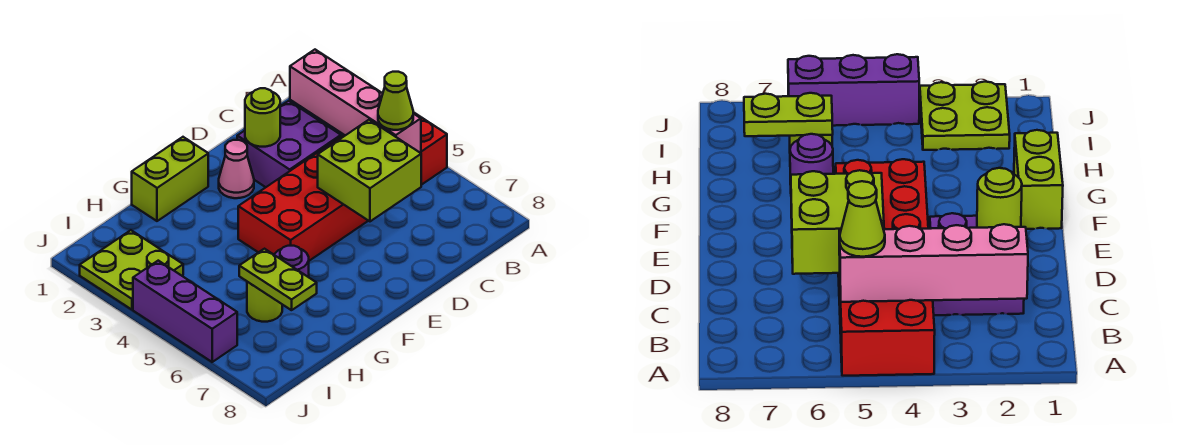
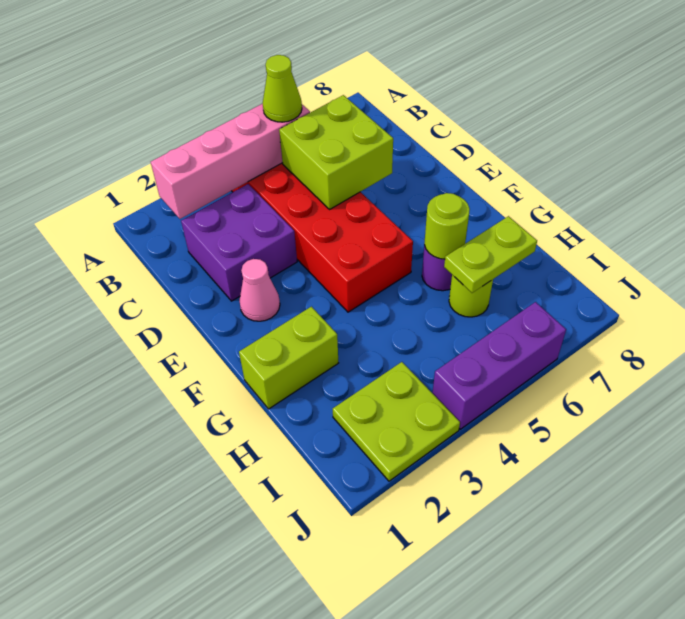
lime round brick D2 level 2 -> lime round brick G6 level 2
lime brick F1:G1 level 1 -> lime brick G1:G2 level 1

